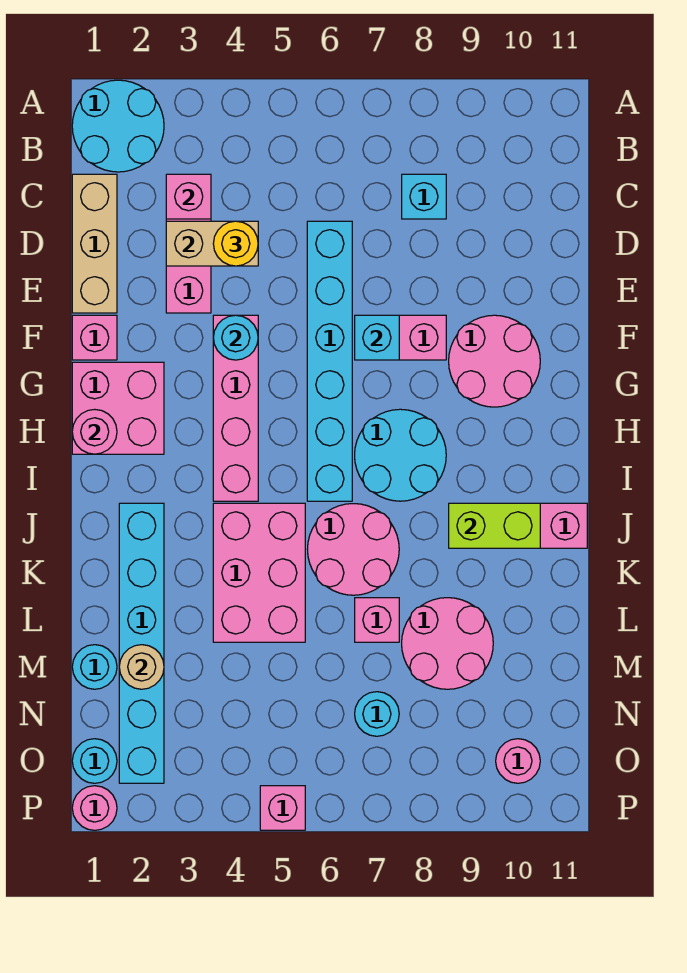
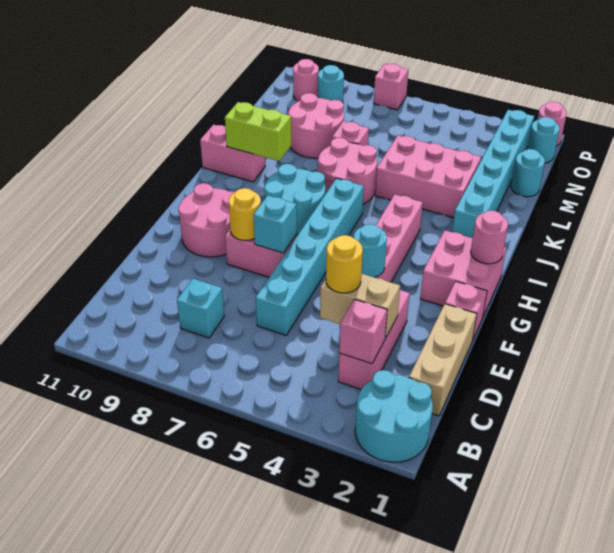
none -> yellow round brick F8 level 2
pink brick J4:L5 level 1 -> pink brick K3:L5 level 1
tan round brick M2 level 2 -> none
cyan round brick N7 level 1 -> cyan round brick O9 level 1
pink brick P5 level 1 -> pink brick P7 level 1

